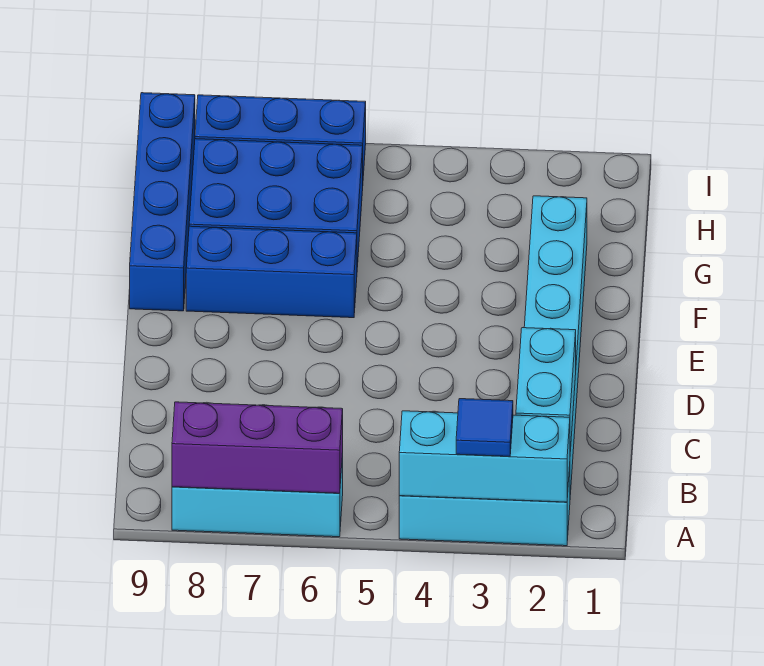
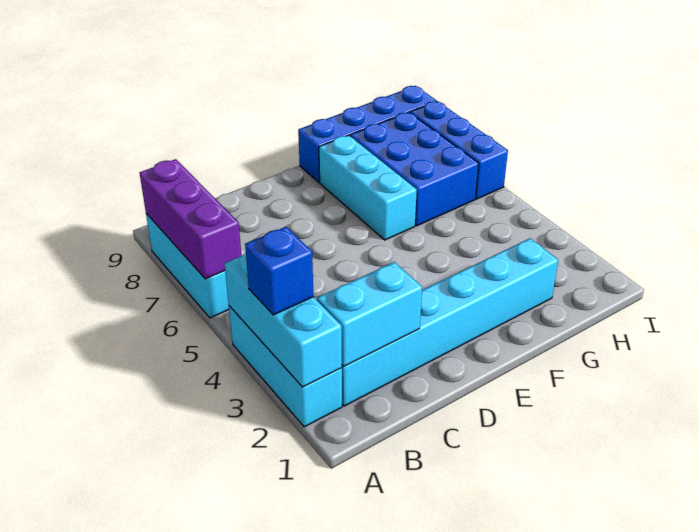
blue tile A3 level 3 -> blue brick A3 level 3
blue brick F6:F8 level 1 -> cyan brick F6:F8 level 1

